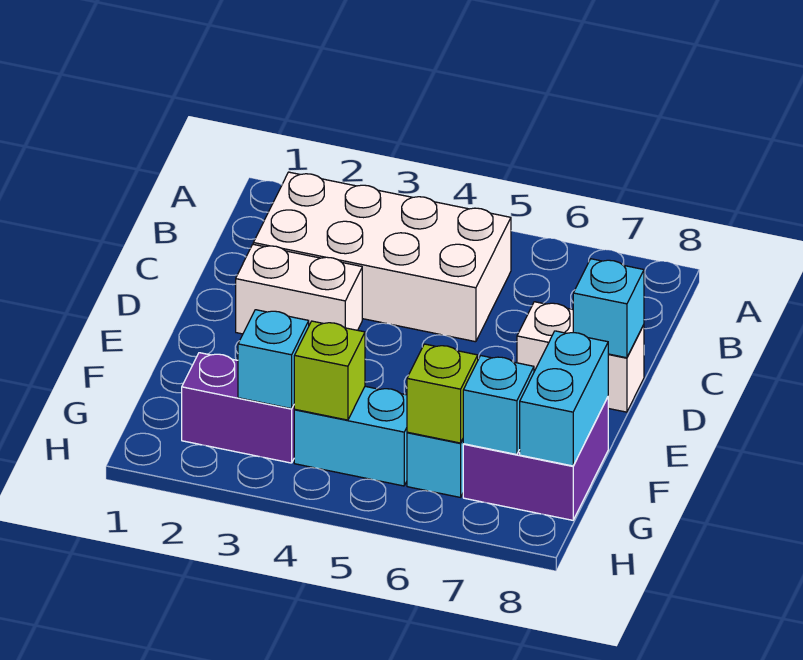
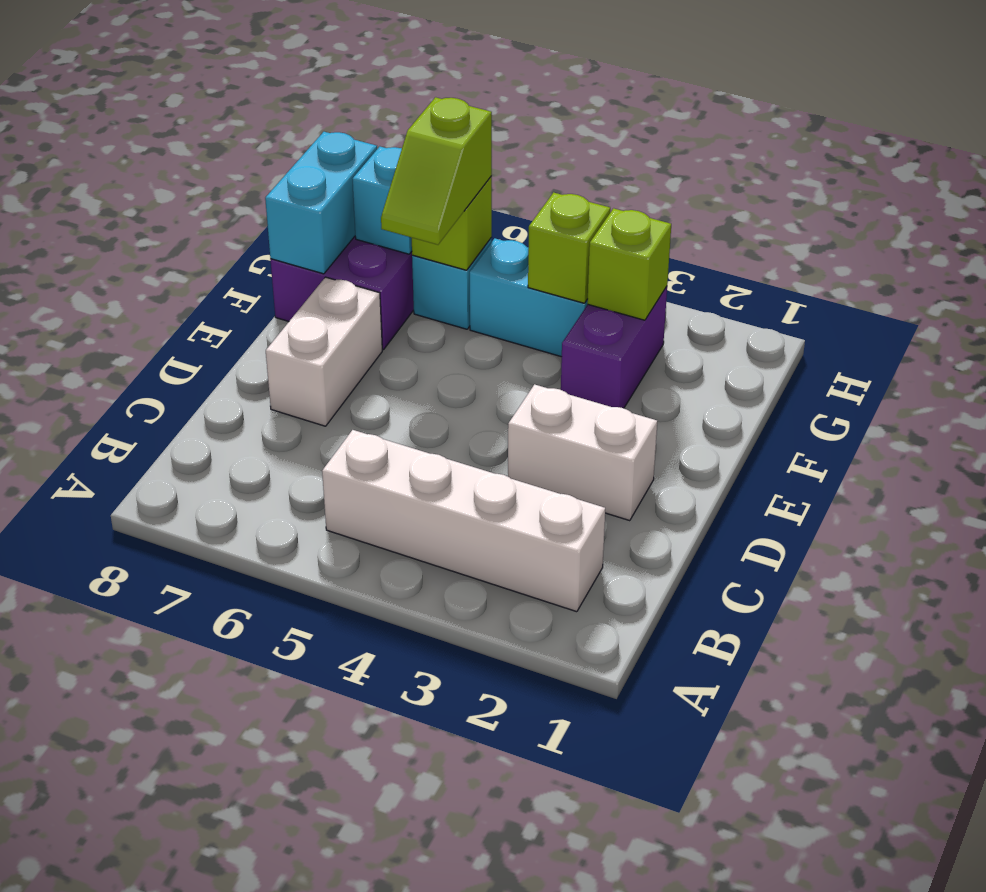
white brick B2:C5 level 1 -> white brick B2:B5 level 1
white brick D7:D8 level 1 -> white brick D7:E7 level 1
cyan brick D8 level 2 -> none
none -> lime slope F6:G6 level 3 top G
purple brick G2:G3 level 1 -> purple brick F3:G3 level 1
cyan brick G3 level 2 -> lime brick G3 level 2

